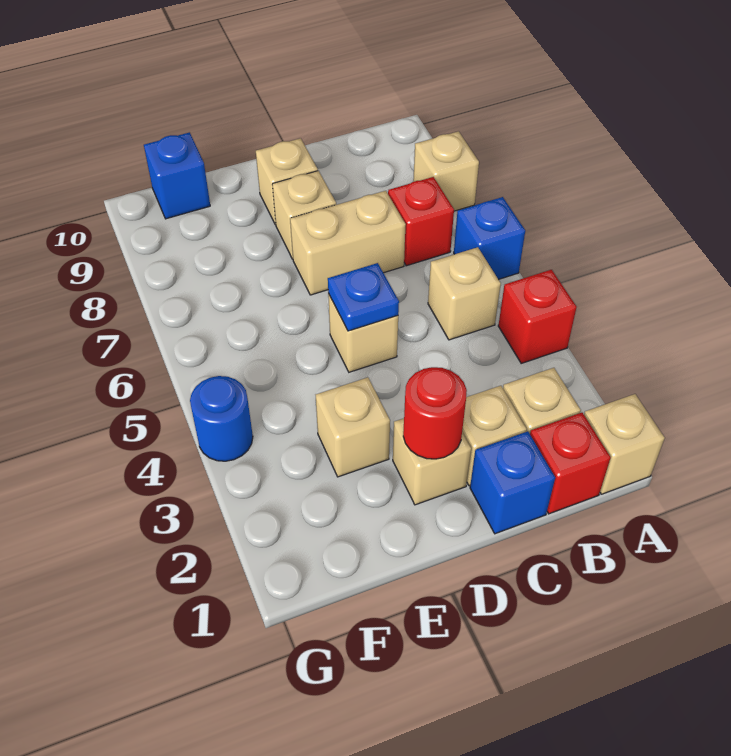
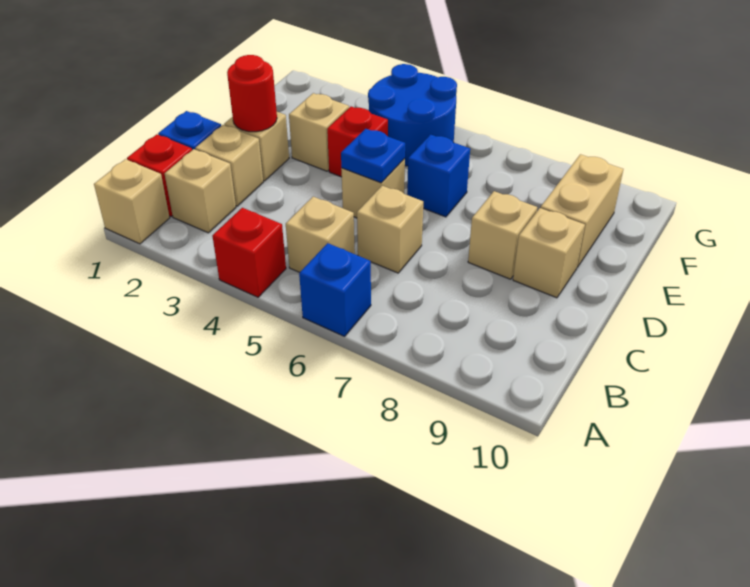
tan brick A8 level 1 -> tan brick C6 level 1
red brick B7 level 1 -> red brick E4 level 1
tan brick C7:D7 level 1 -> tan brick E9:F9 level 1
blue brick F10 level 1 -> blue brick E6 level 1
blue round brick G4 level 1 -> blue round brick F4:G5 level 1

